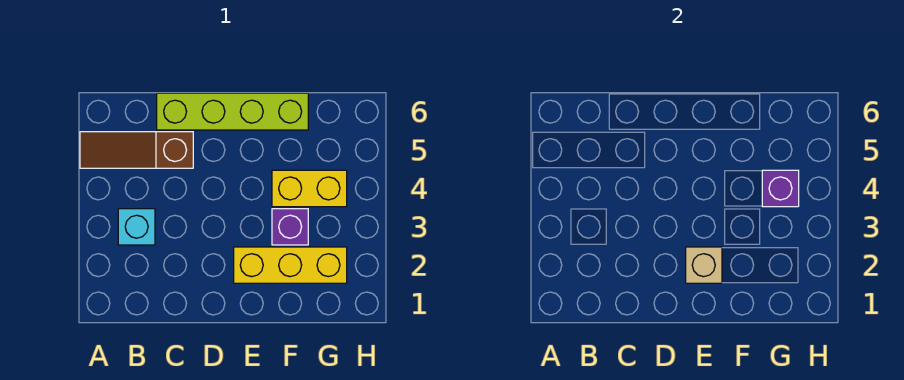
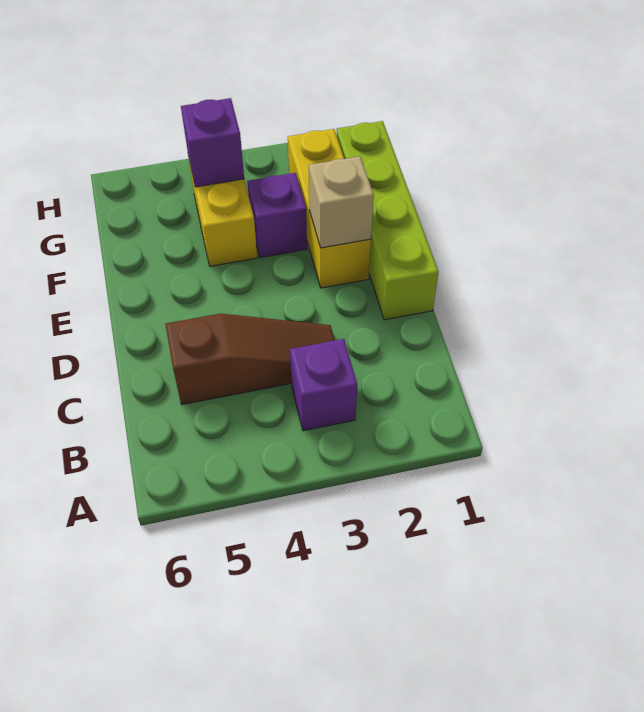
brown slope A5:C5 level 1 top C -> brown slope C3:C5 level 1 top 5
cyan brick B3 level 1 -> purple brick B3 level 1
lime brick C6:F6 level 1 -> lime brick D1:G1 level 1

